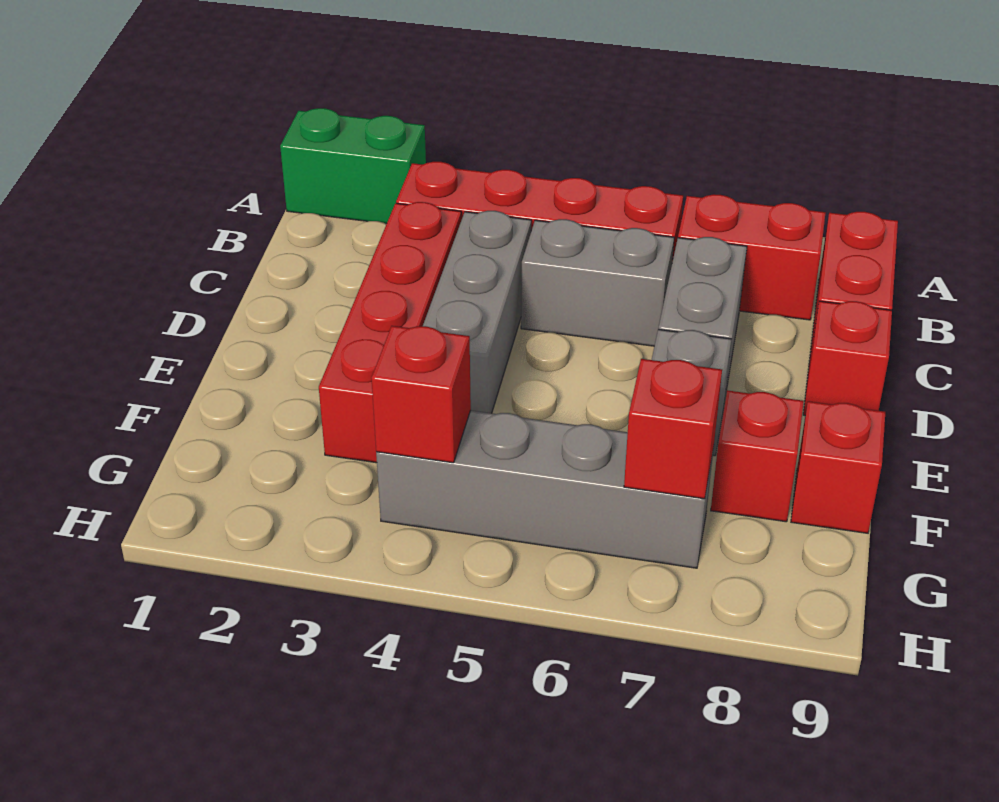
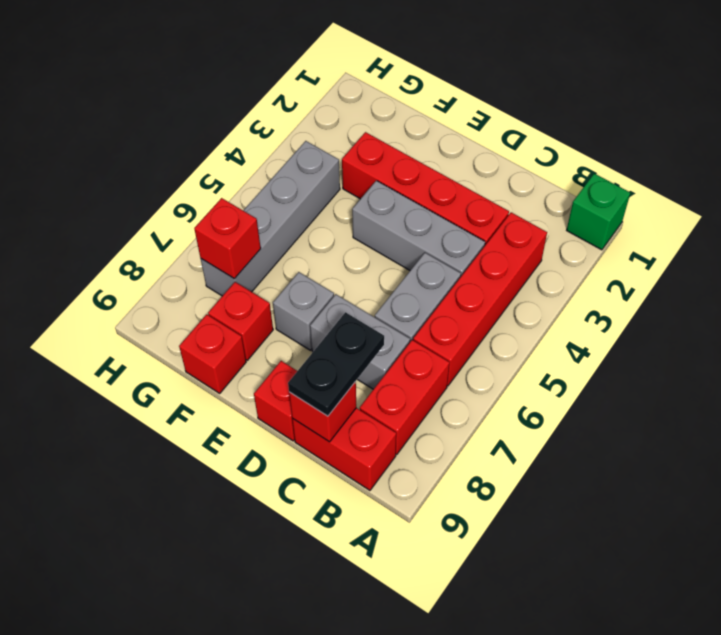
green brick A1:A2 level 1 -> green brick A1 level 1
none -> black plate C8:C9 level 3
red brick G4 level 2 -> red brick C9 level 2

